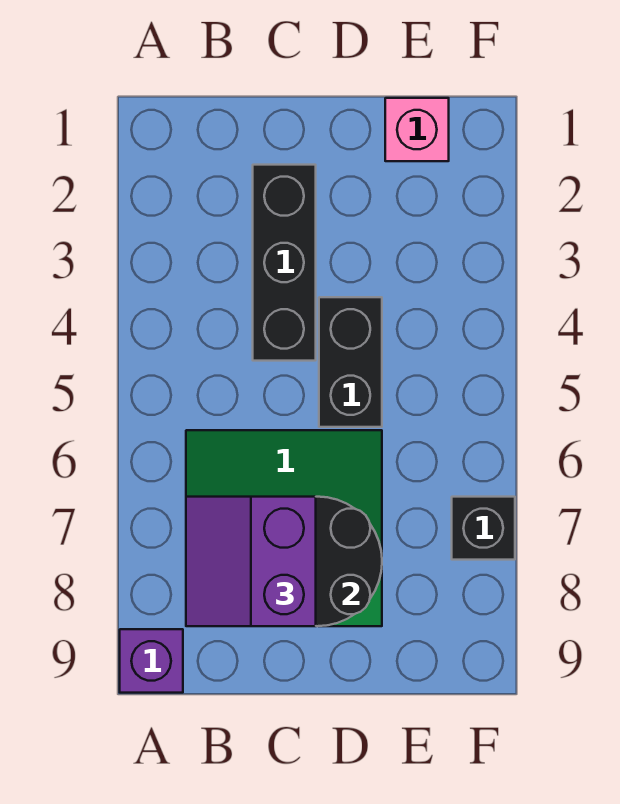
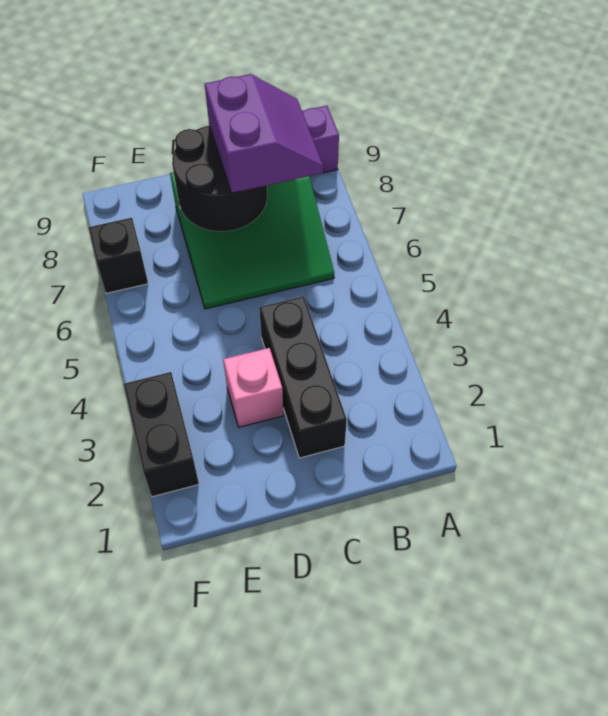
black brick D4:D5 level 1 -> black brick F2:F3 level 1
pink brick E1 level 1 -> pink brick D3 level 1

